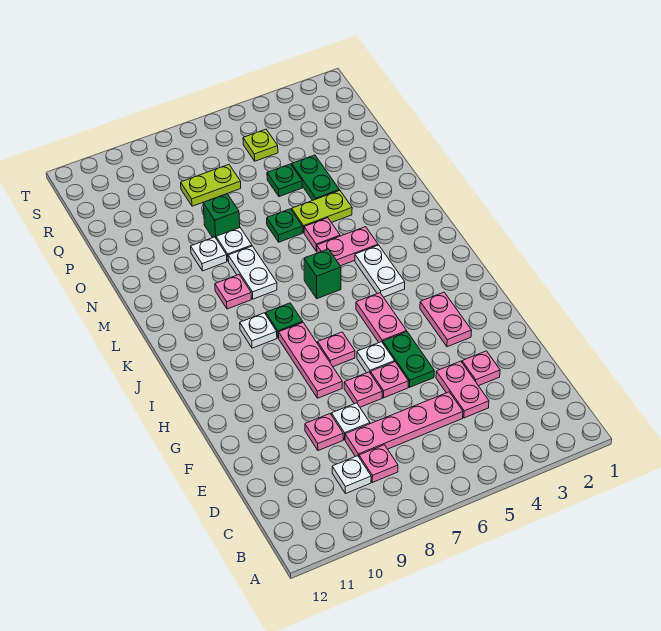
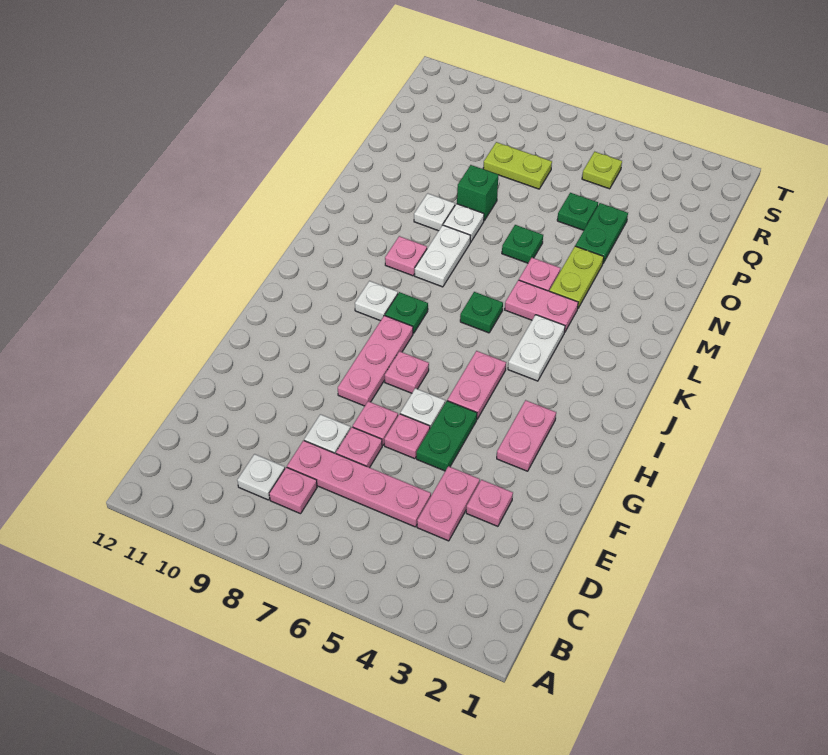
pink plate E9 level 1 -> pink plate E7 level 1
green brick K6 level 1 -> green plate K6 level 1
lime plate N4:N5 level 1 -> lime plate M4:N4 level 1

